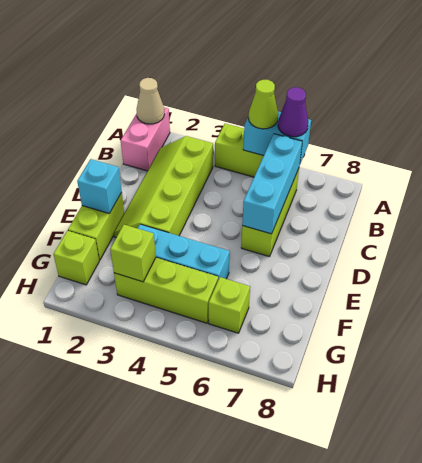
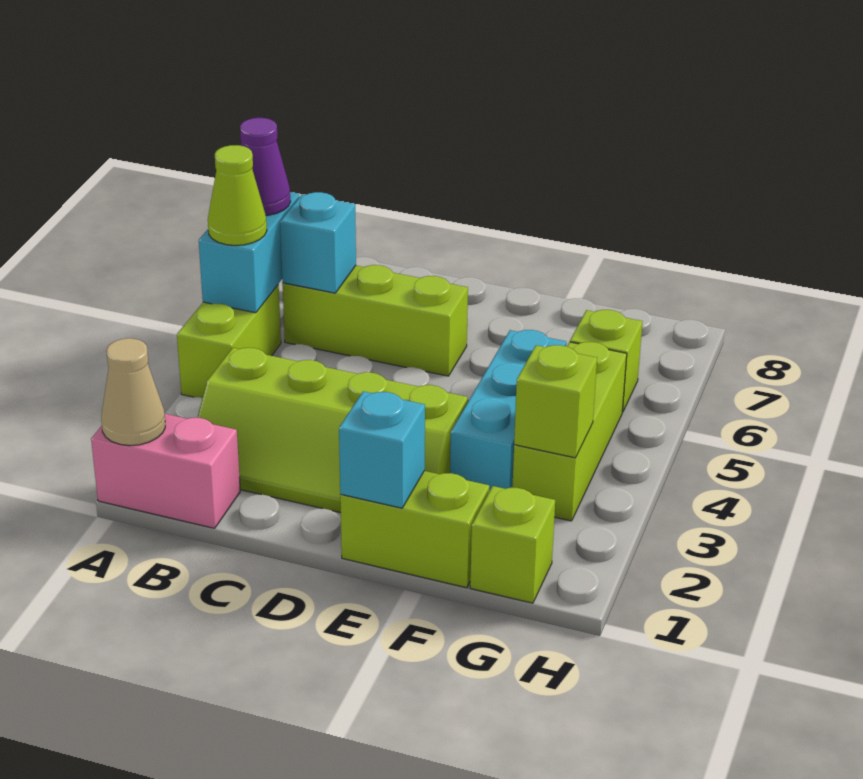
cyan brick B6:D6 level 2 -> cyan brick B6 level 2

